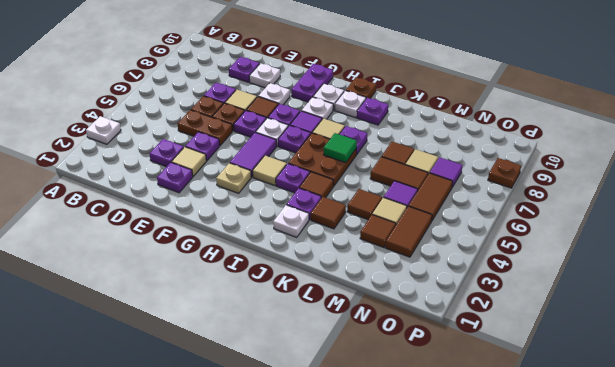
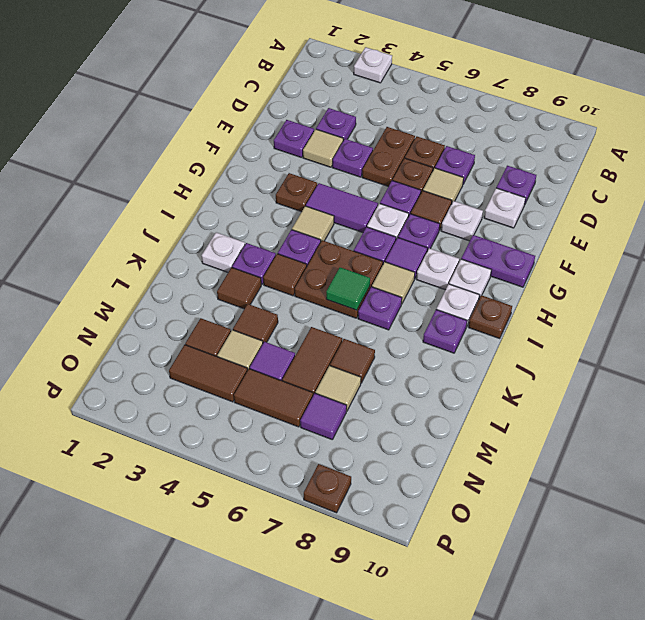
tan plate G3 level 1 -> brown plate G3 level 1

